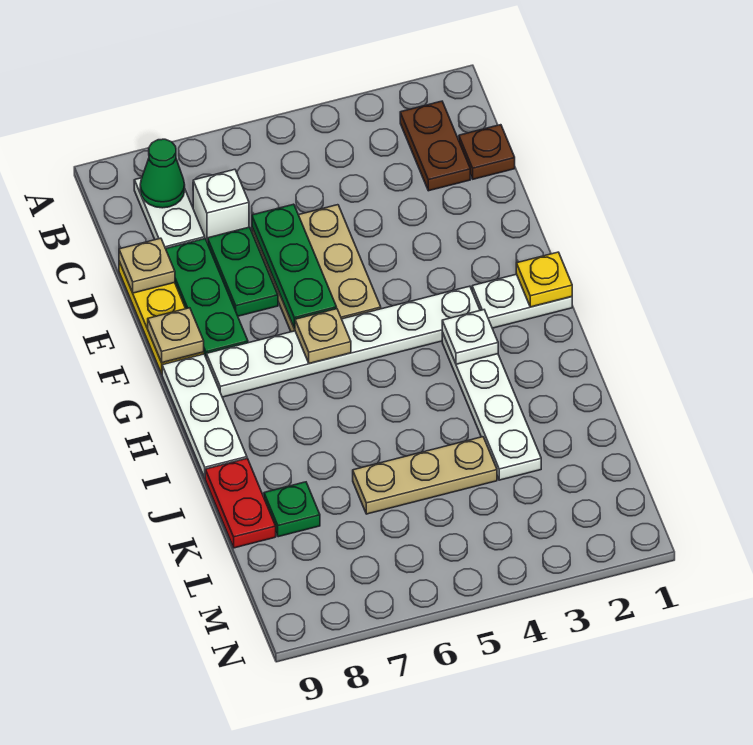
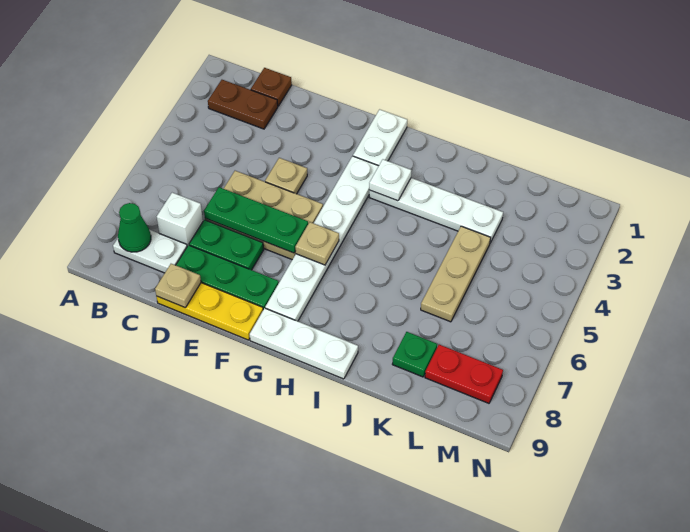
tan plate F9 level 2 -> tan plate E4 level 1
yellow plate G1 level 2 -> none
red plate J9:K9 level 1 -> red plate L8:M8 level 1

